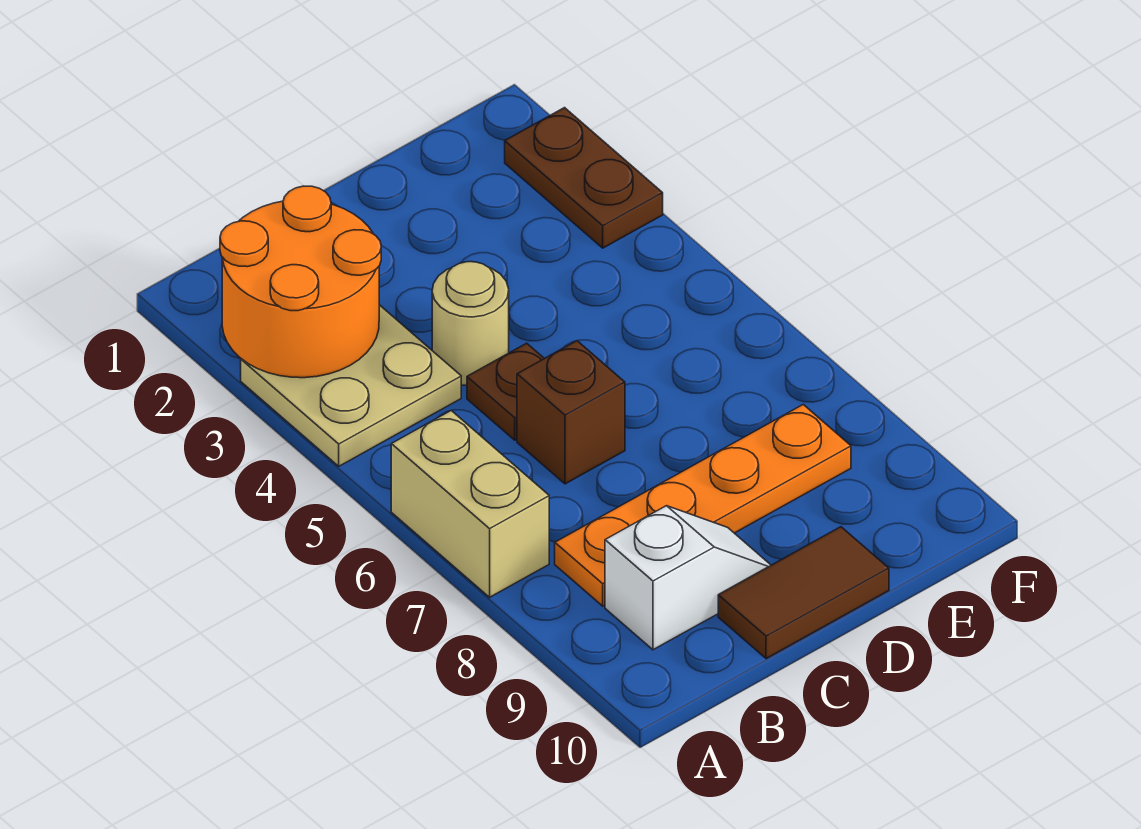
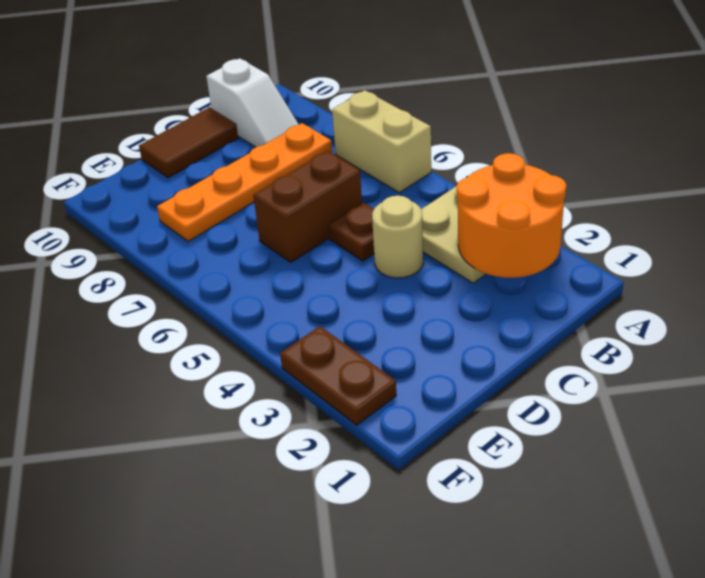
white slope B9:C9 level 1 top B -> white slope B9:B10 level 1 top 10
brown brick C6 level 1 -> brown brick C6:D6 level 1

